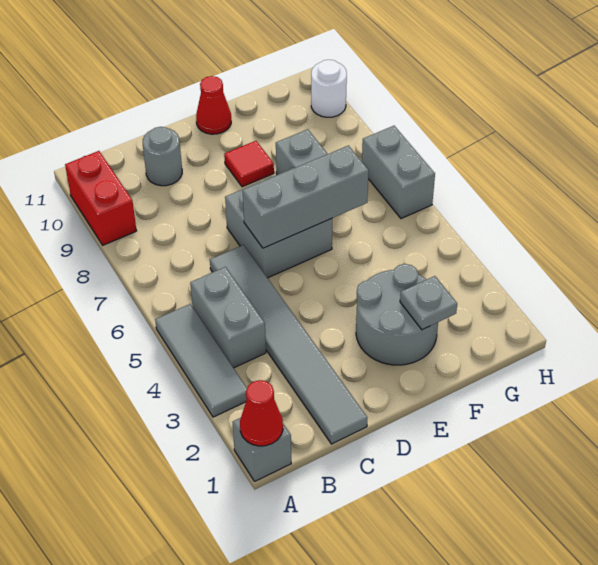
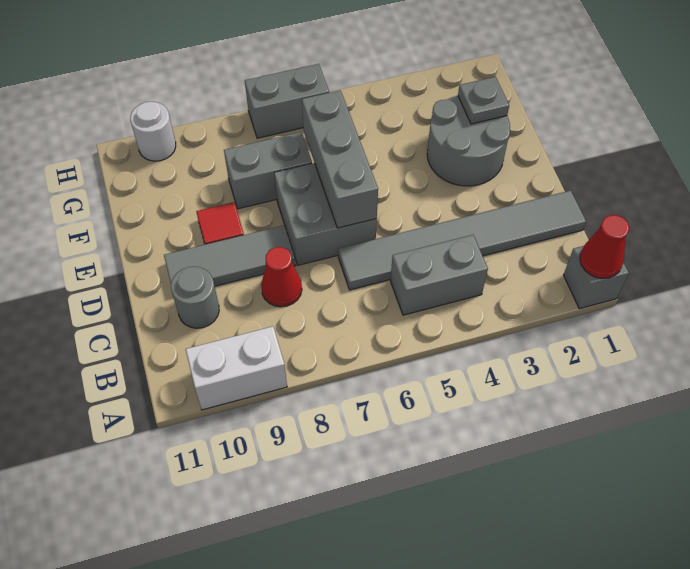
grey tile A3:A5 level 1 -> grey tile D8:D10 level 1
red brick A9:A10 level 1 -> white brick A9:A10 level 1
red cone E11 level 1 -> red cone C8 level 1

